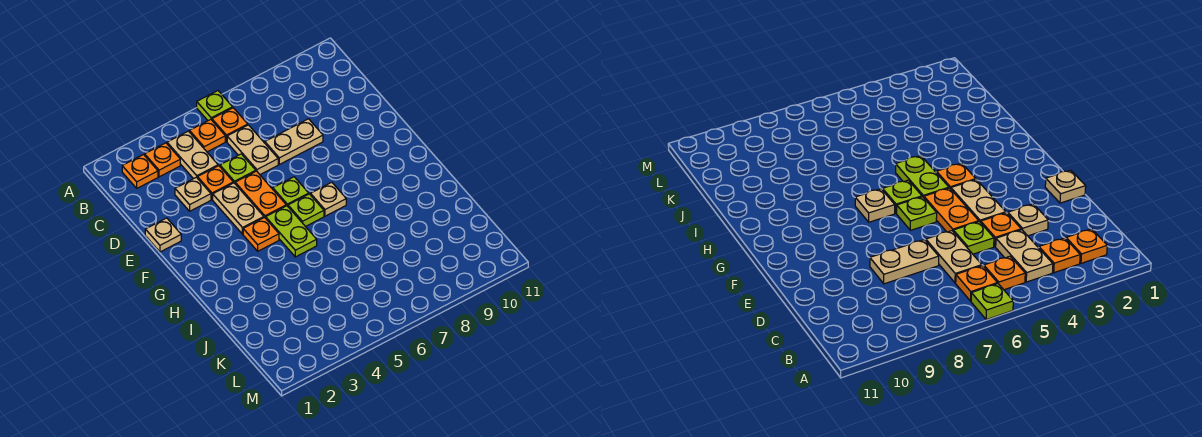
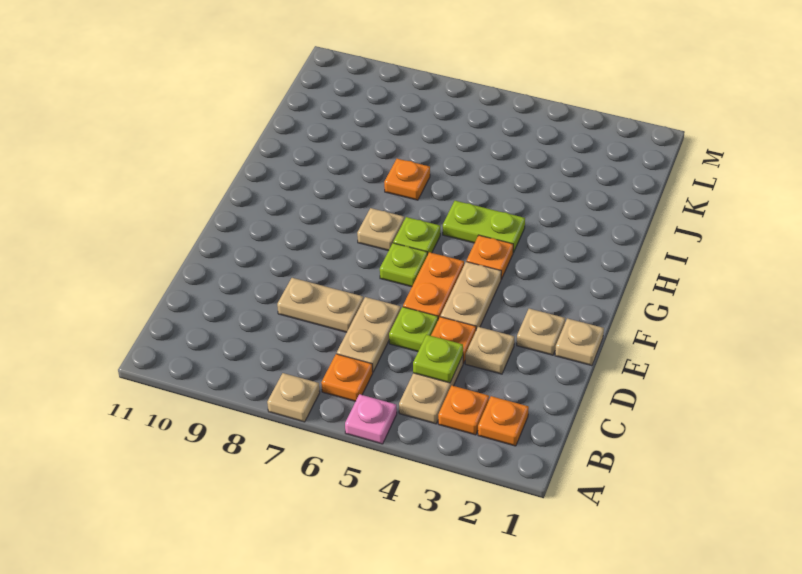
none -> pink plate A5 level 1
lime plate A6 level 1 -> lime plate C4 level 2
none -> tan plate A7 level 1
orange plate B5 level 1 -> orange plate I7 level 1
none -> tan plate E2 level 1
lime plate G5:H5 level 1 -> lime plate H4:H5 level 1

